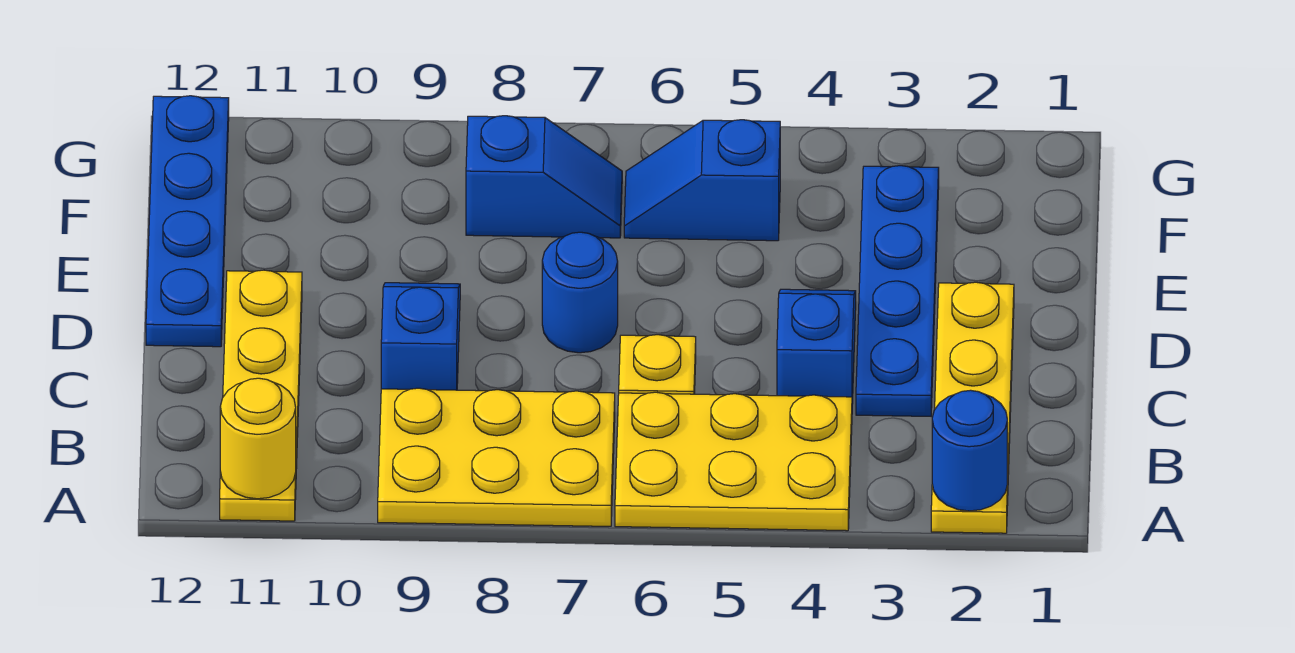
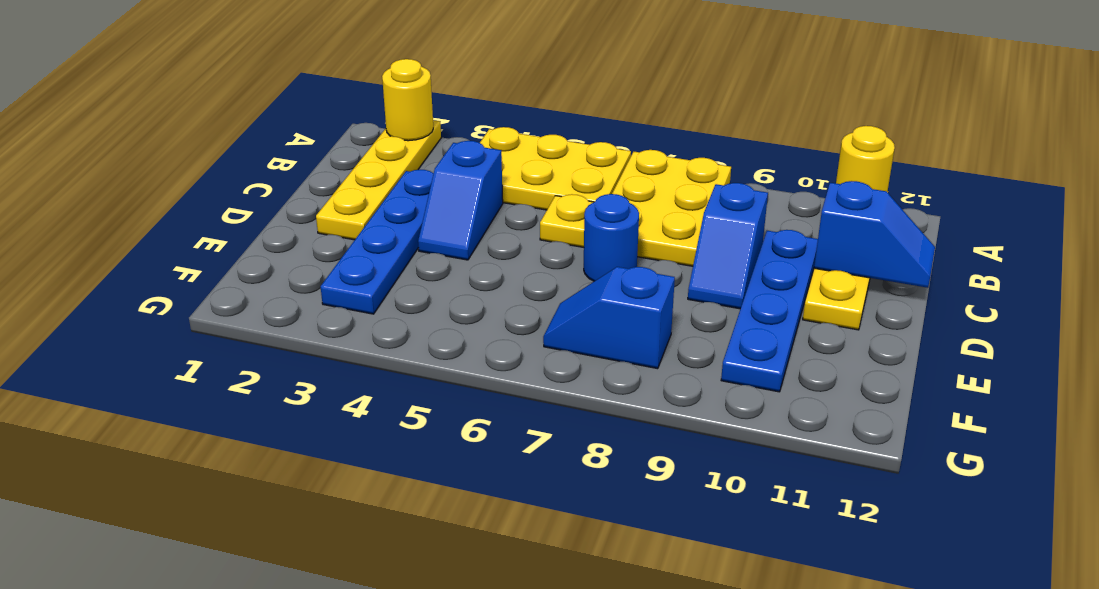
blue round brick A2 level 2 -> yellow round brick A2 level 2
yellow plate A7:B9 level 1 -> yellow plate A7:C8 level 1
blue plate D12:G12 level 1 -> blue plate C10:F10 level 1
blue slope F5:F6 level 1 top 5 -> blue slope C11:C12 level 2 top 11

